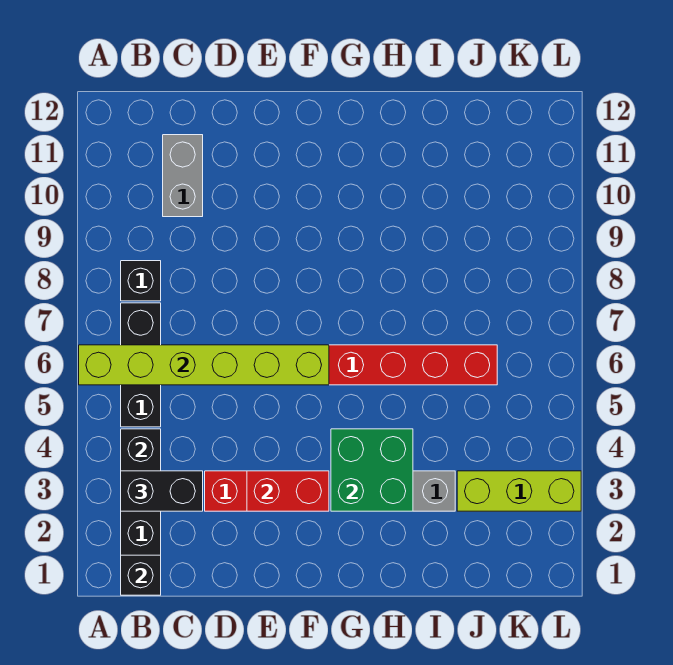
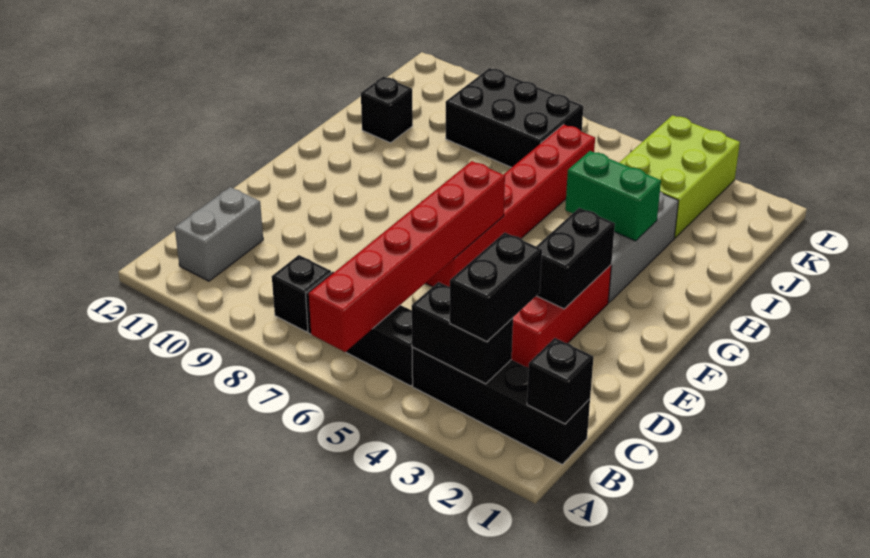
lime brick A6:F6 level 2 -> red brick A6:F6 level 2
grey brick C10:C11 level 1 -> grey brick B11:C11 level 1
red brick E3:F3 level 2 -> black brick E3:F3 level 2
green brick G3:H4 level 2 -> green brick H3:H4 level 2
none -> black brick I11 level 1
lime brick J3:L3 level 1 -> lime brick J3:L4 level 1
none -> black brick J7:K9 level 1

